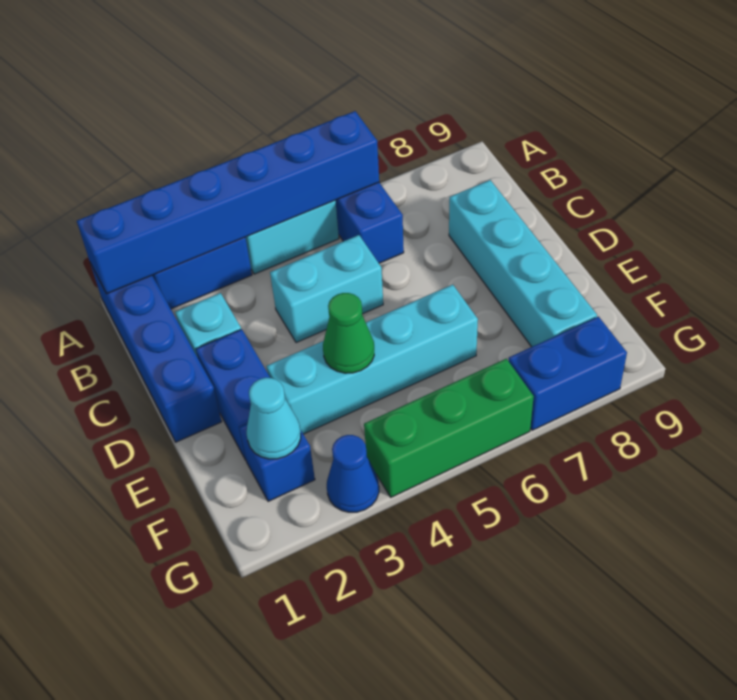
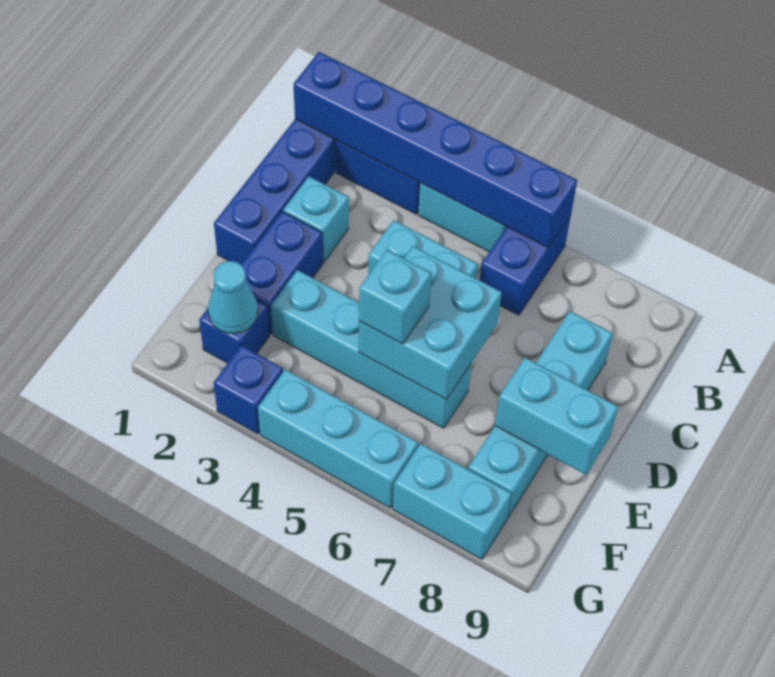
none -> cyan brick D5:E6 level 2
green cone E4 level 2 -> none
none -> cyan brick E5 level 3
none -> cyan brick E8:E9 level 2
blue cone G3 level 1 -> blue brick G3 level 1
green brick G4:G6 level 1 -> cyan brick G4:G6 level 1
blue brick G7:G8 level 1 -> cyan brick G7:G8 level 1

